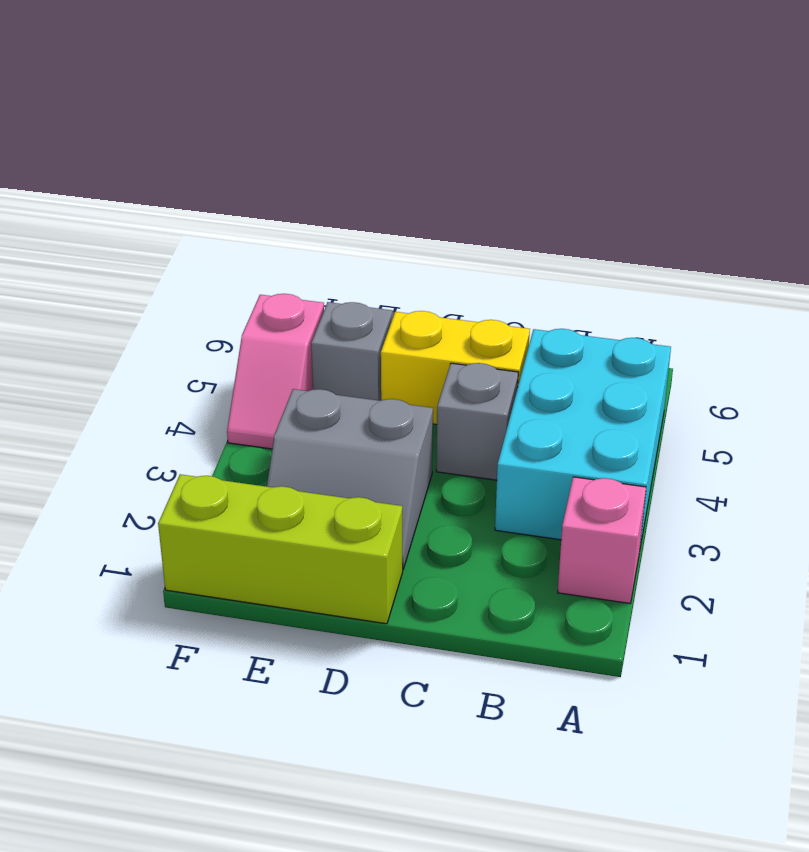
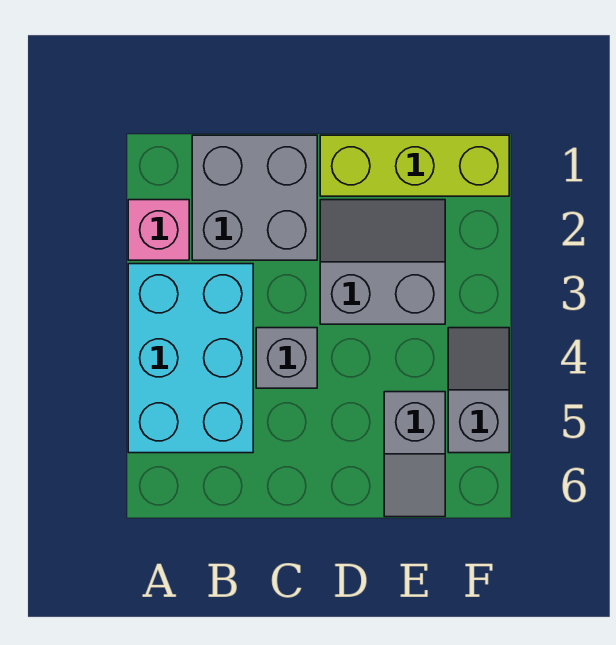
none -> grey brick B1:C2 level 1
yellow brick C5:D5 level 1 -> none
pink slope F4:F5 level 1 top 5 -> grey slope F4:F5 level 1 top 5

